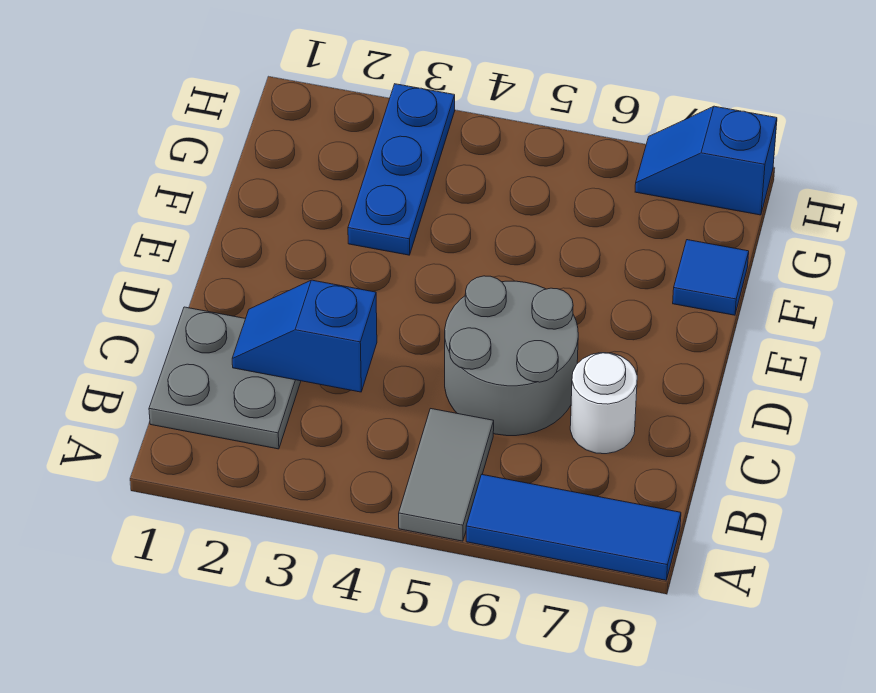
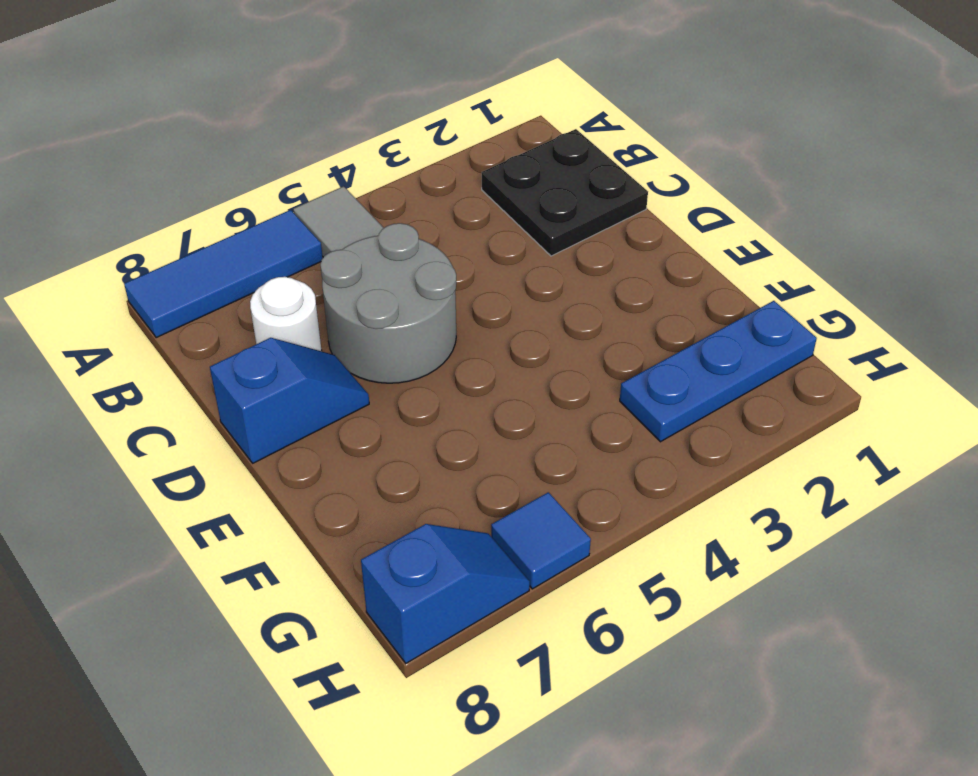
grey plate B1:C2 level 1 -> black plate B1:C2 level 1
blue slope C2:C3 level 2 top 3 -> blue slope D7:D8 level 1 top 8
blue plate F3:H3 level 1 -> blue plate G1:G3 level 1
blue tile F8 level 1 -> blue tile H6 level 1

